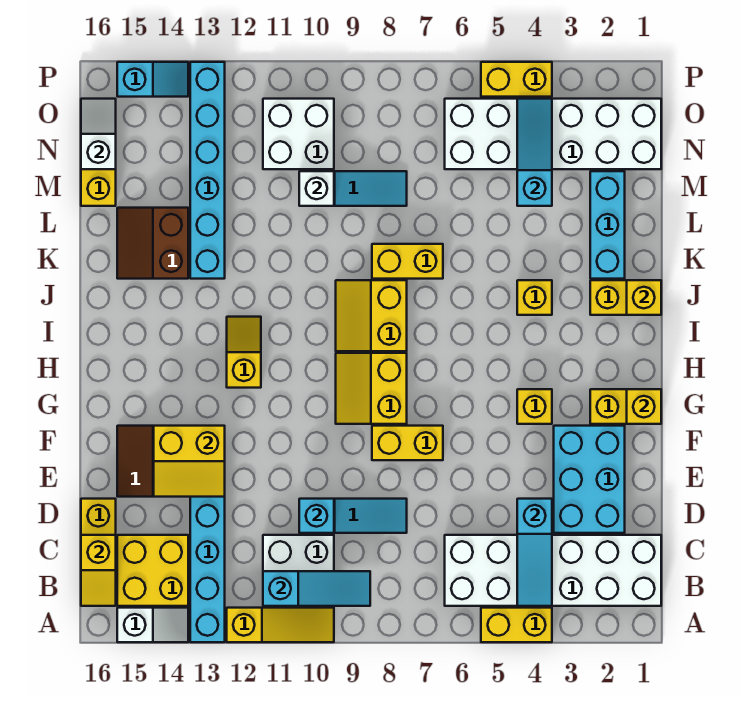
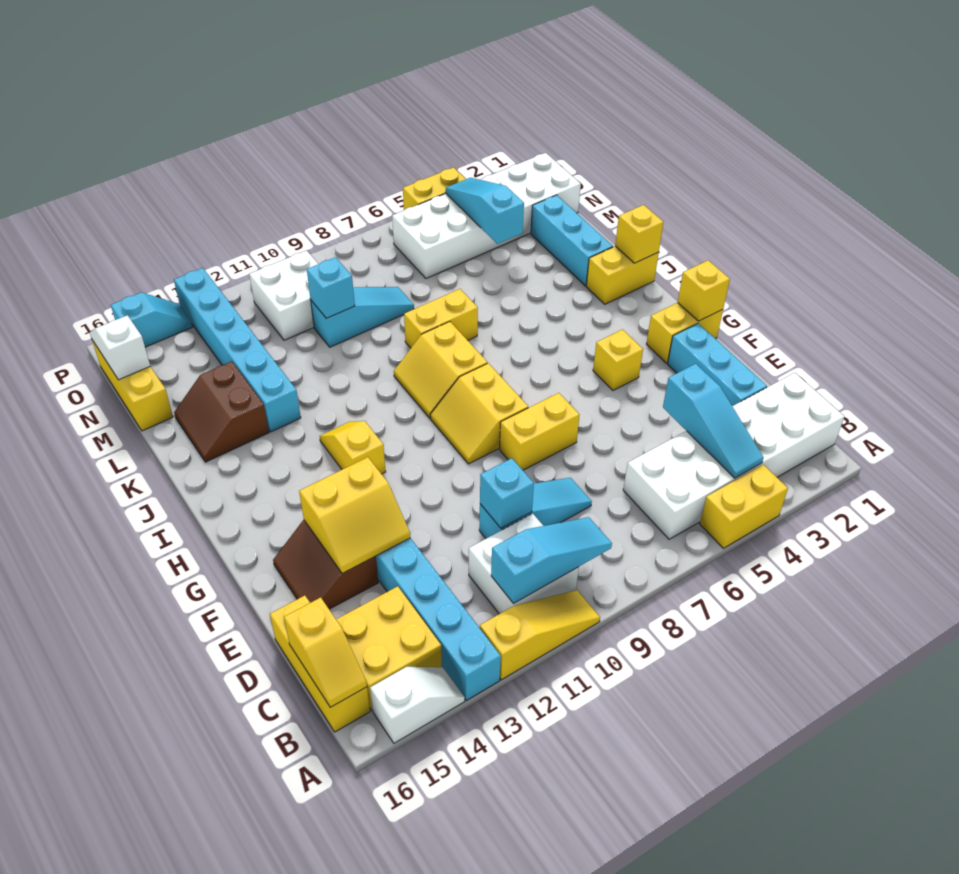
cyan brick D2:F3 level 1 -> cyan brick D2:F2 level 1
yellow brick J4 level 1 -> none
white brick M10 level 2 -> cyan brick M10 level 2

